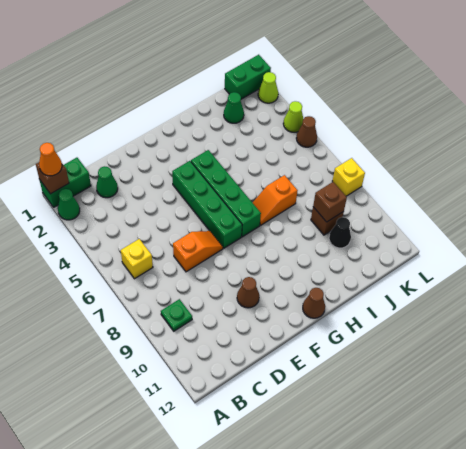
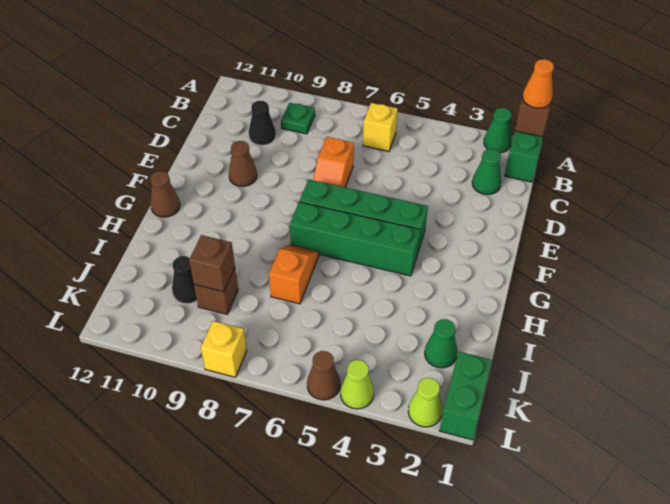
none -> black cone C10 level 1

